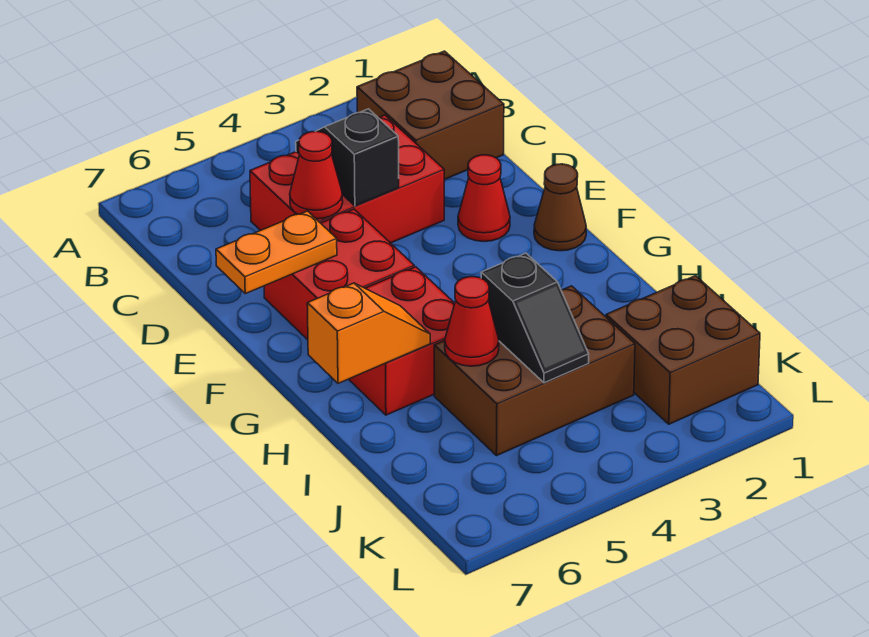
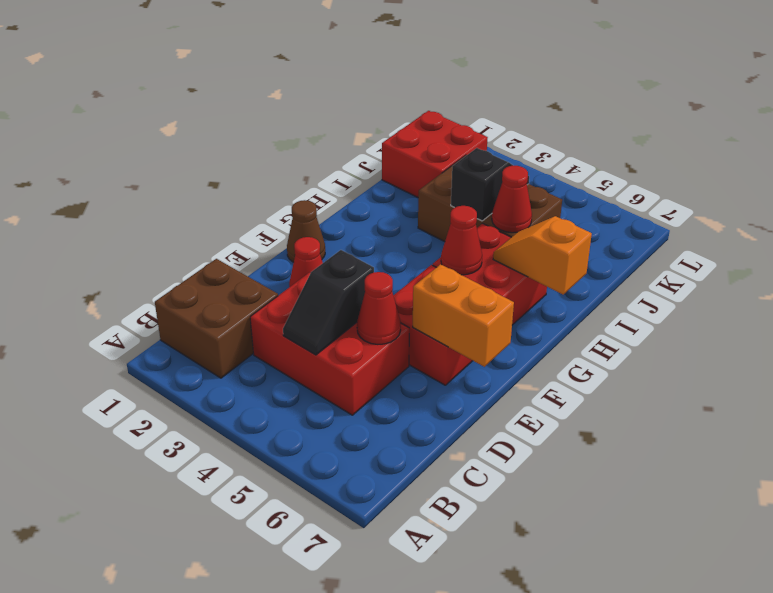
orange plate E6:E7 level 2 -> orange brick E6:E7 level 2
none -> red cone G5 level 2
brown brick J1:K2 level 1 -> red brick J1:K2 level 1

